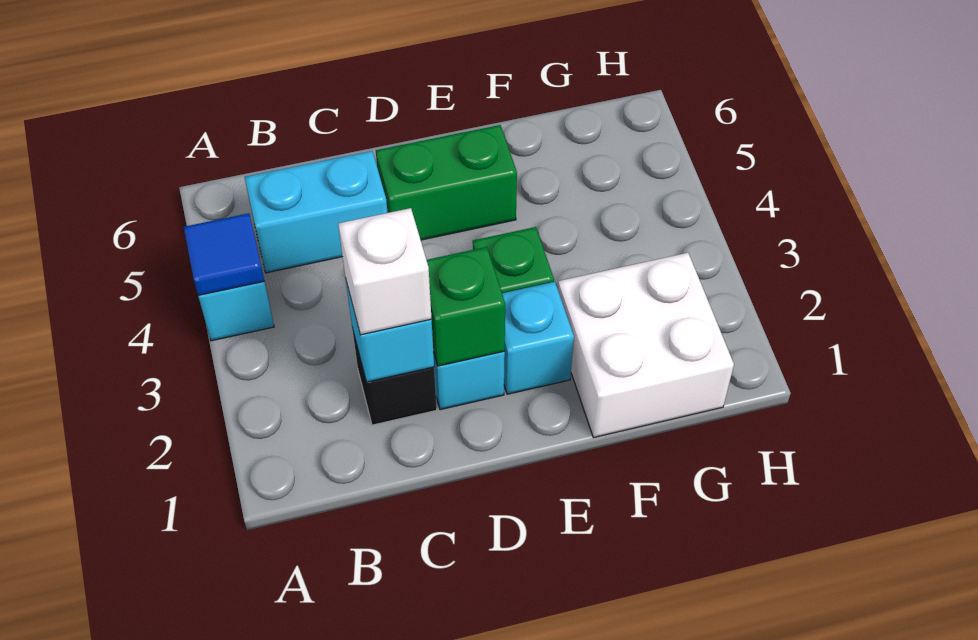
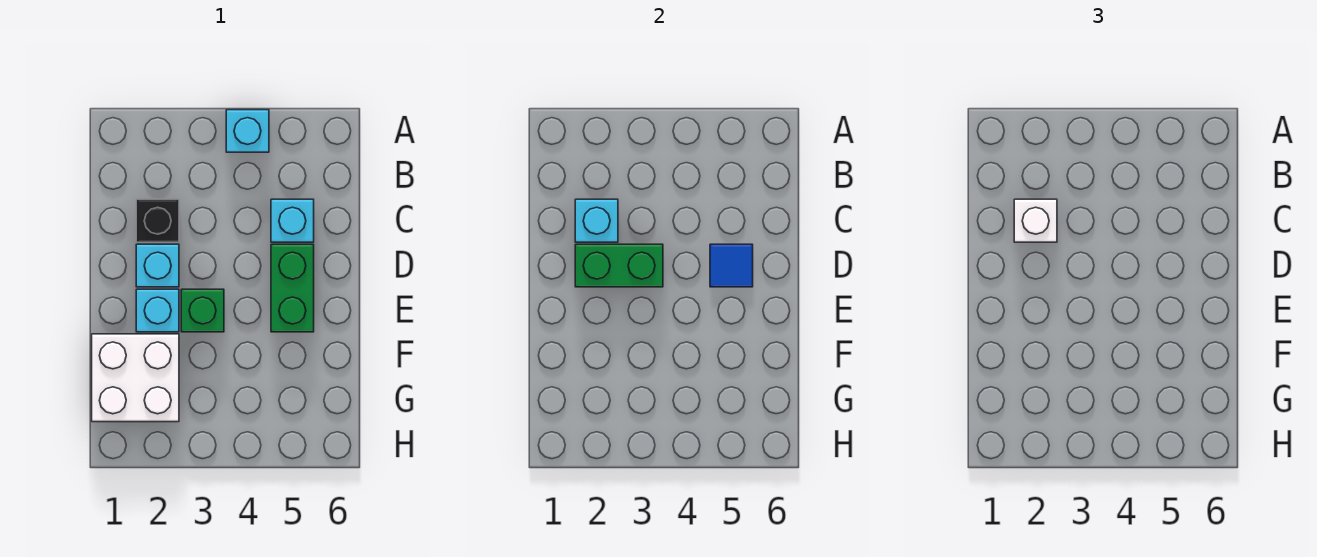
blue tile A4 level 2 -> blue tile D5 level 2
cyan brick B5:C5 level 1 -> cyan brick C5 level 1
green brick D2 level 2 -> green brick D2:D3 level 2

